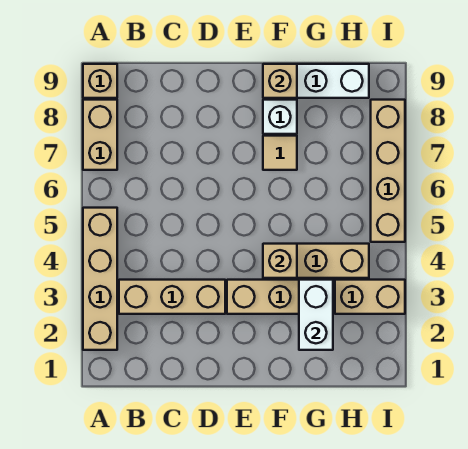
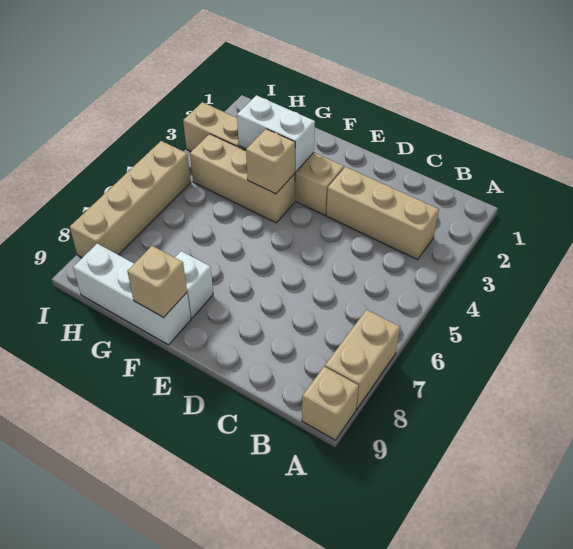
tan brick A2:A5 level 1 -> none
tan tile F7 level 1 -> none
white brick G2:G3 level 2 -> white brick F3:G3 level 2

